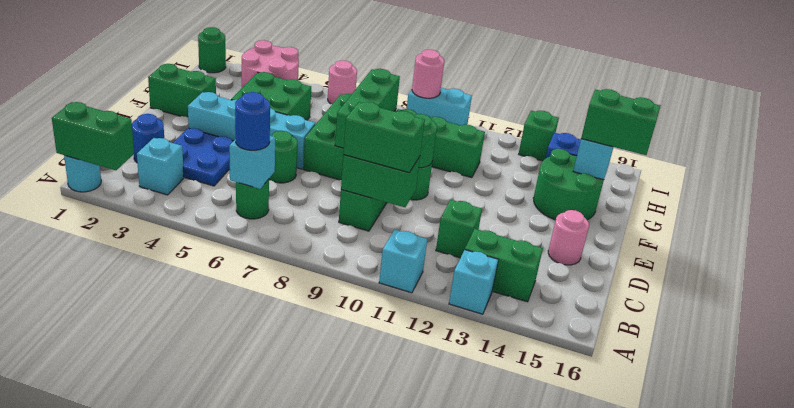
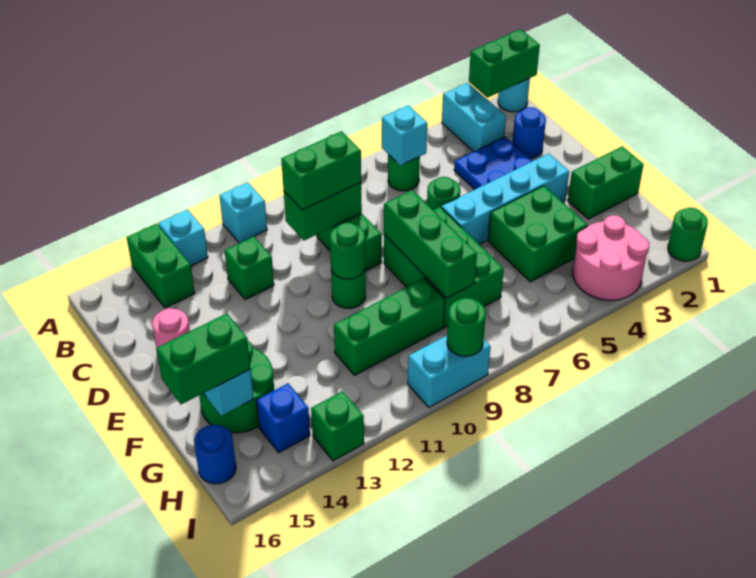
cyan brick B3 level 1 -> cyan brick A3:B3 level 1
blue round brick B6 level 3 -> blue round brick H16 level 1
green brick B13:B14 level 1 -> green brick A14:B14 level 1
pink round brick I6 level 1 -> none
pink round brick I9 level 2 -> green round brick I9 level 2

